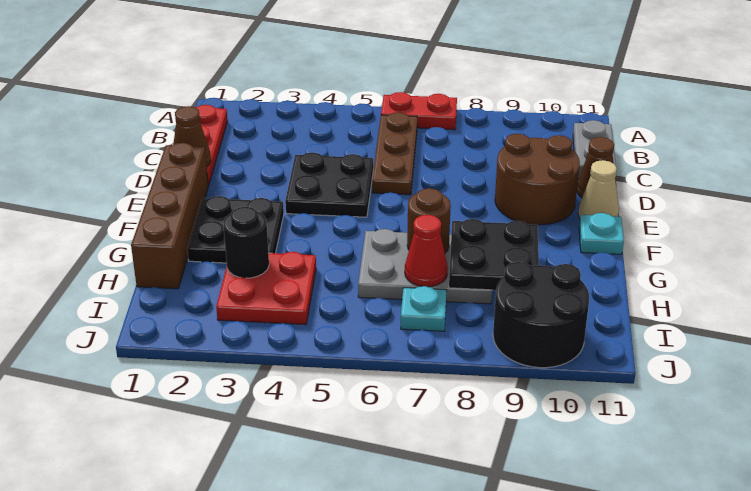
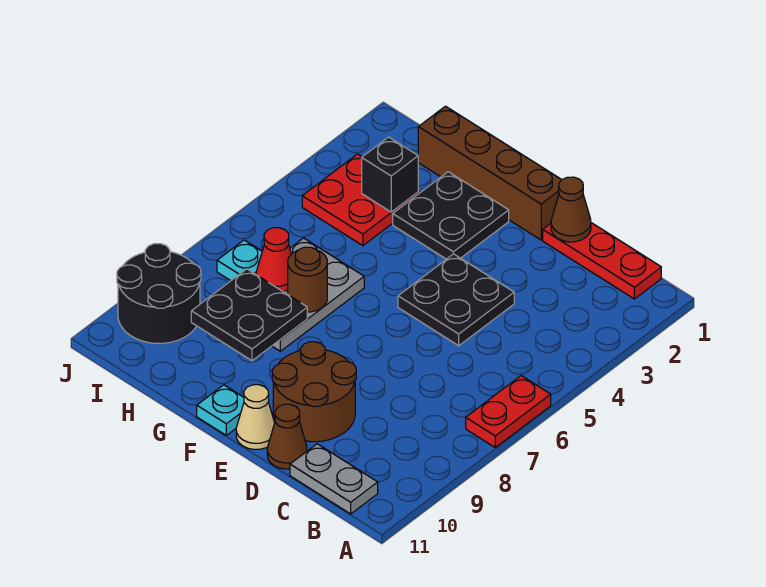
brown plate B6:D6 level 1 -> none
black round brick H3 level 2 -> black brick H3 level 2

